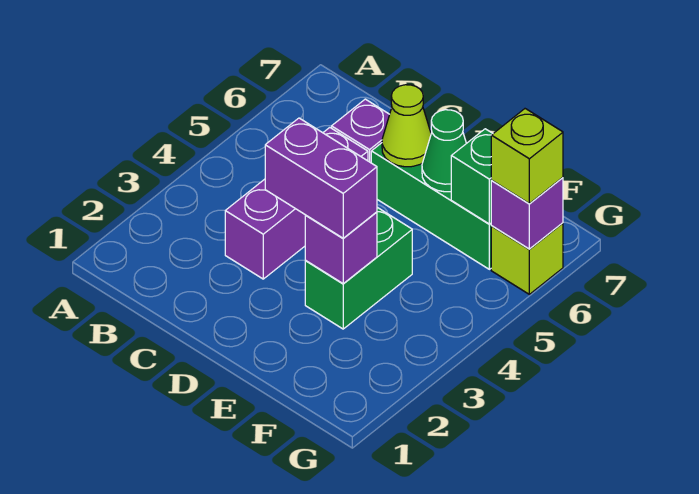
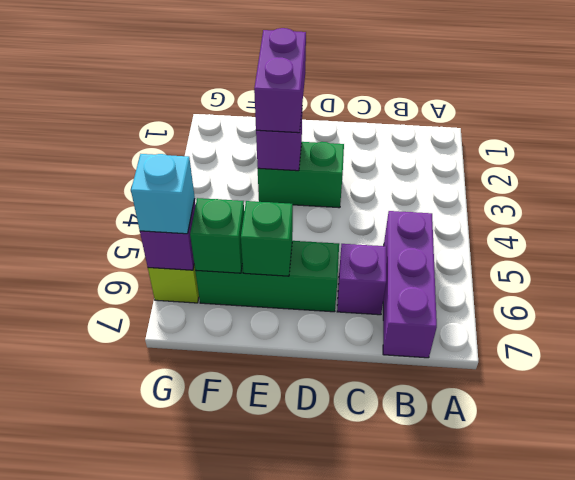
purple brick C3:C5 level 1 -> purple brick B5:B7 level 1
purple brick D3:E3 level 3 -> purple brick E2:E3 level 3
lime cone D6 level 2 -> none
green brick E3:E4 level 1 -> green brick D3:E3 level 1
green cone E6 level 2 -> green brick E6 level 2
lime brick G6 level 3 -> cyan brick G6 level 3

